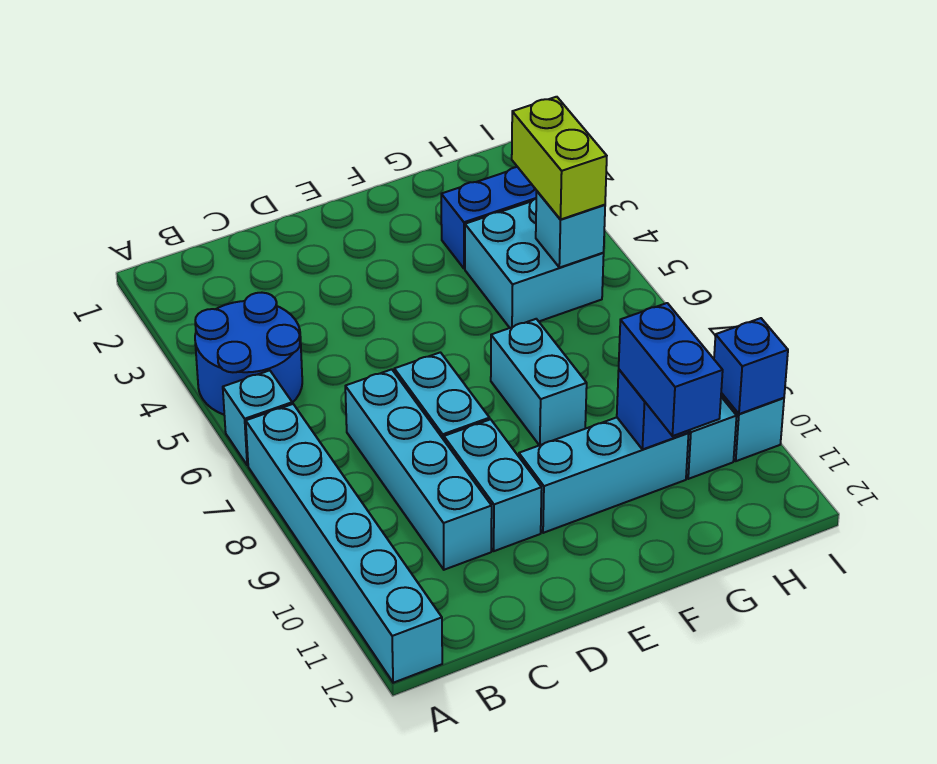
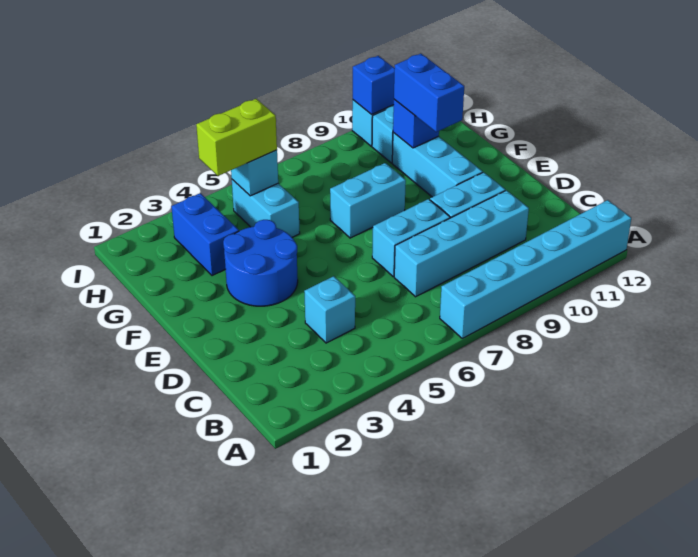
blue round brick A4:B5 level 1 -> blue round brick E3:F4 level 1
cyan brick A6 level 1 -> cyan brick C4 level 1
cyan brick G4:H5 level 1 -> cyan brick G5:H5 level 1
blue brick G10:G11 level 3 -> blue brick F10:G10 level 3

